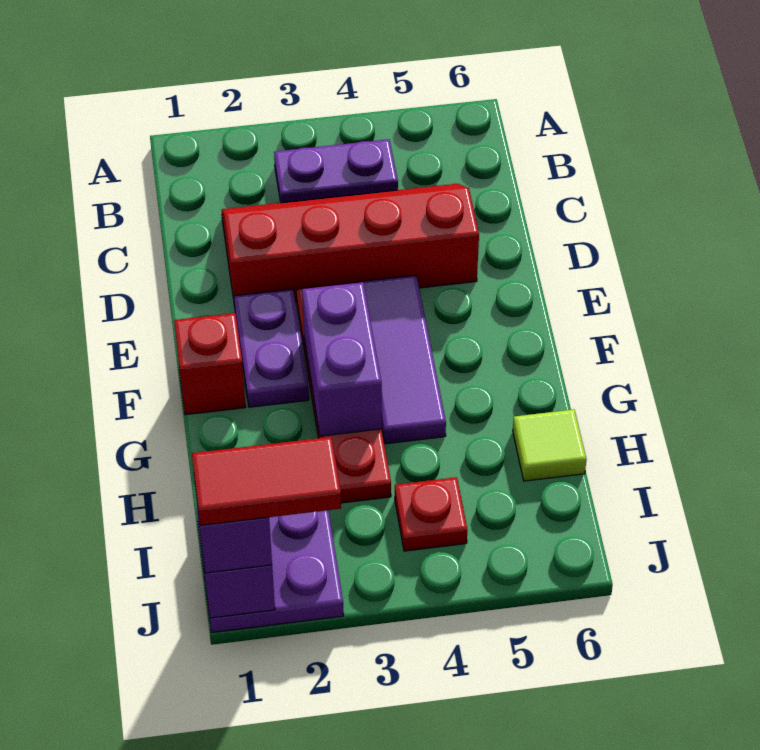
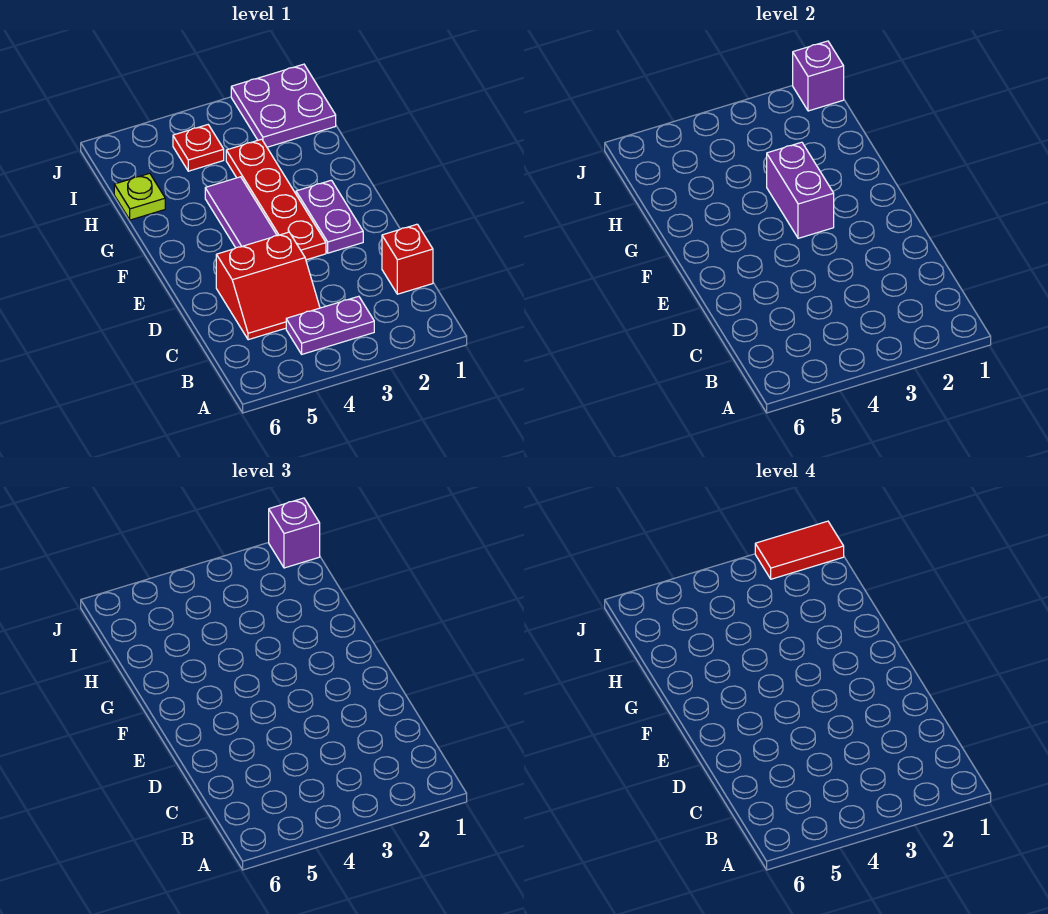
red slope C2:D5 level 1 top D -> red slope C4:D5 level 1 top D
red brick F1 level 1 -> red brick C1 level 1
lime tile H6 level 1 -> lime plate H6 level 1

